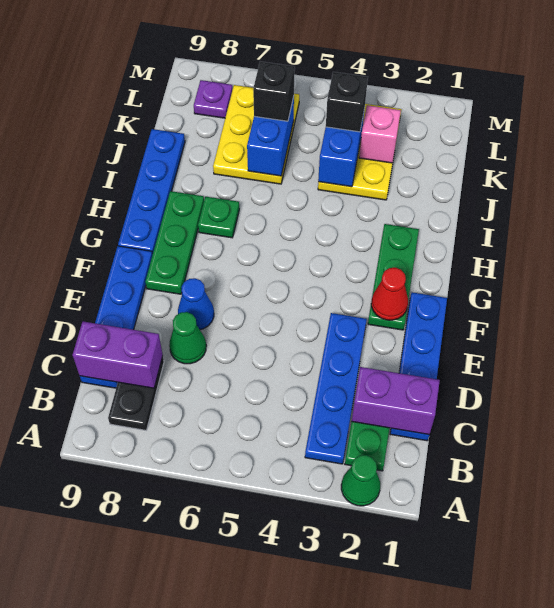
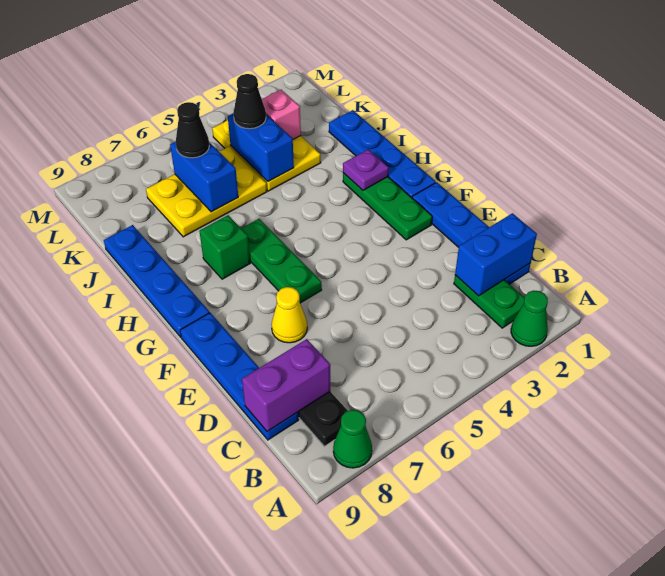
blue plate B3:E3 level 1 -> blue plate G1:J1 level 1
purple brick C1:C2 level 2 -> blue brick C1:C2 level 2
green cone D7 level 1 -> green cone A8 level 1
blue cone E7 level 1 -> yellow cone E7 level 1
red cone F2 level 2 -> none
green plate F8:H8 level 1 -> green plate F6:H6 level 1
green plate H7 level 1 -> green brick H7 level 1
yellow plate J6:L7 level 1 -> yellow plate J5:K7 level 1
black brick K4 level 3 -> black cone K4 level 3
black brick K6 level 3 -> black cone K6 level 3
purple plate L8 level 1 -> purple plate H2 level 2

